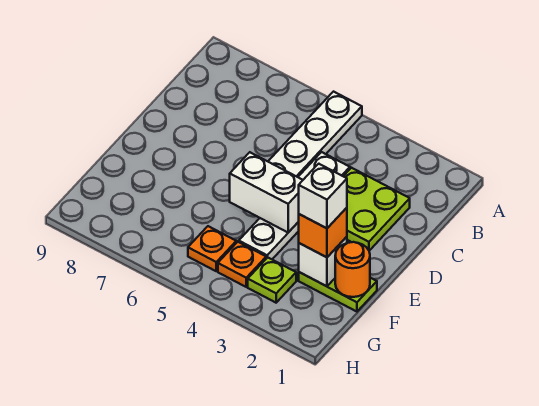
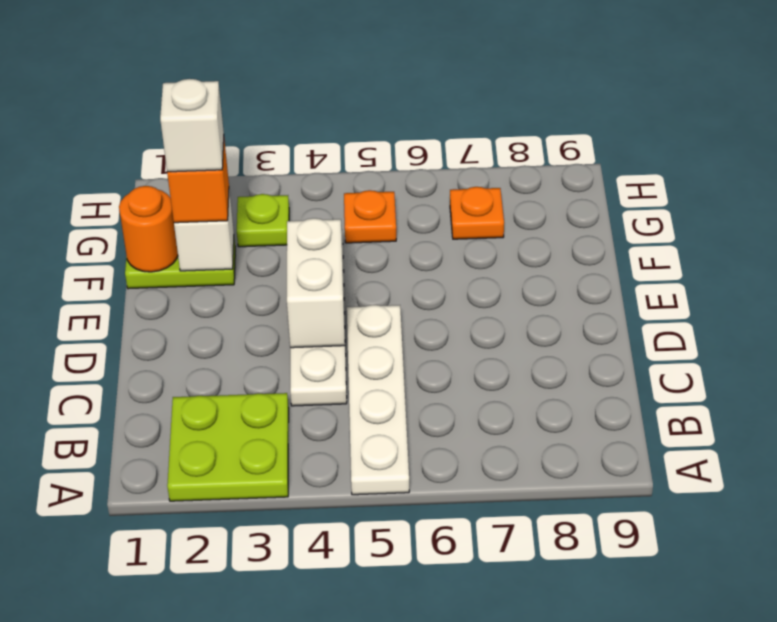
lime plate C2:D3 level 1 -> lime plate A2:B3 level 1
white brick E4:E5 level 2 -> white brick D4:E4 level 2
orange plate G4 level 1 -> orange plate G7 level 1

